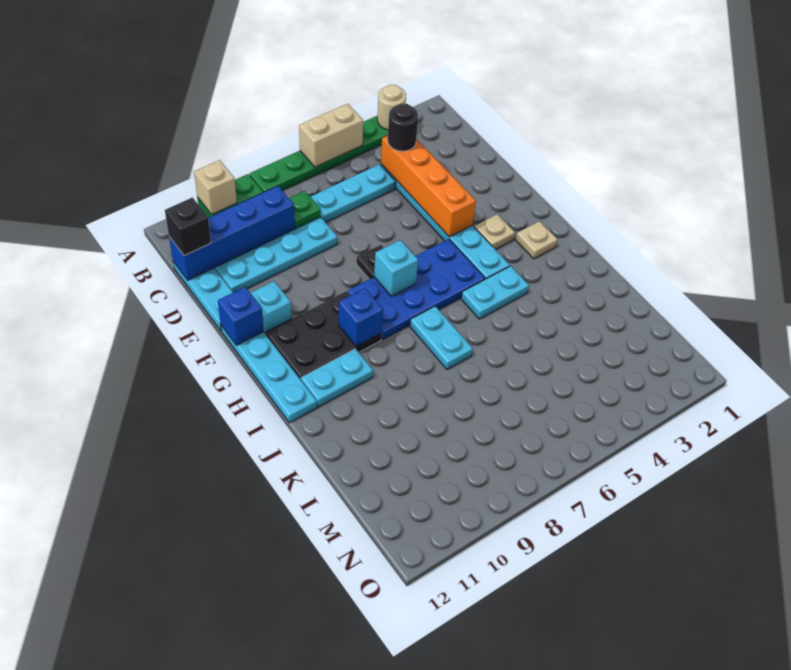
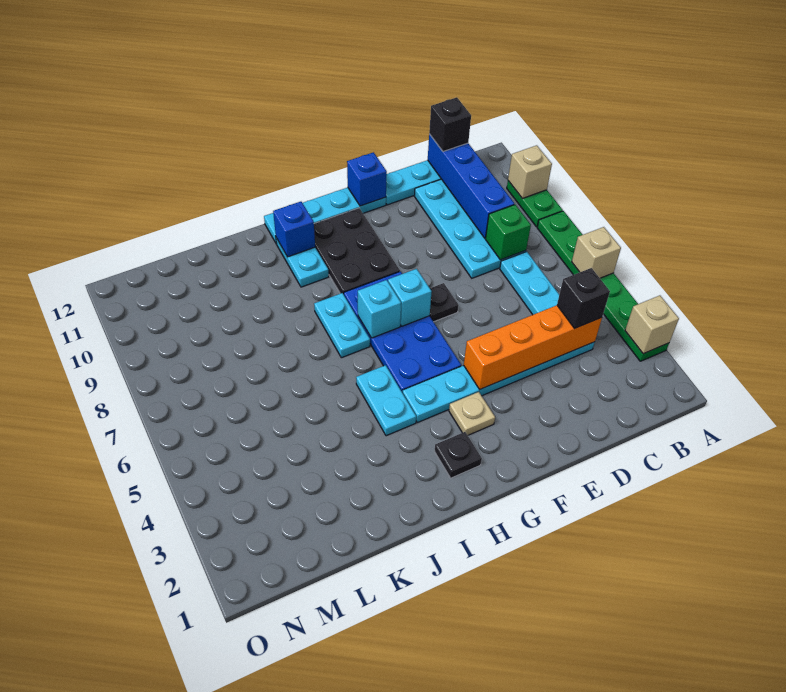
tan round brick A3 level 2 -> tan brick A3 level 2
tan brick A5:A6 level 2 -> tan brick A6 level 2
black round brick C4 level 3 -> black brick C4 level 3
green plate C8 level 2 -> green brick C8 level 2
cyan brick F11 level 1 -> cyan brick H7 level 2
tan plate H2 level 1 -> black plate H2 level 1
blue brick H9 level 2 -> blue brick I11 level 2
cyan plate I7:J7 level 1 -> cyan plate I7:I8 level 1

